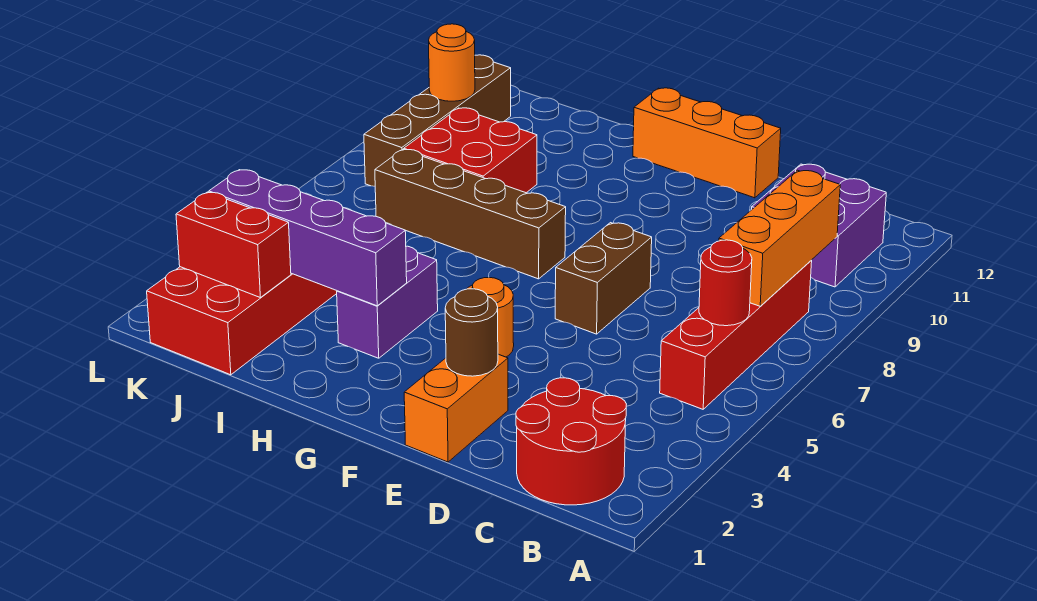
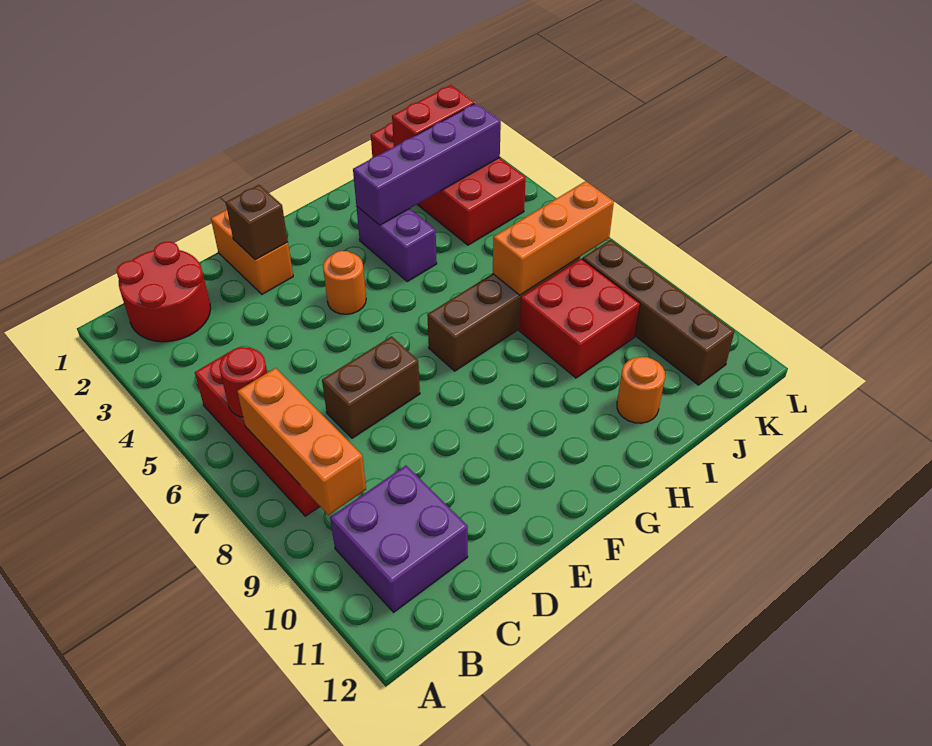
brown round brick E2 level 2 -> brown brick E2 level 2
brown brick E6:E7 level 1 -> brown brick D7:E7 level 1
orange brick E12:G12 level 1 -> orange brick I7:K7 level 2
orange round brick K10 level 2 -> orange round brick I11 level 1

